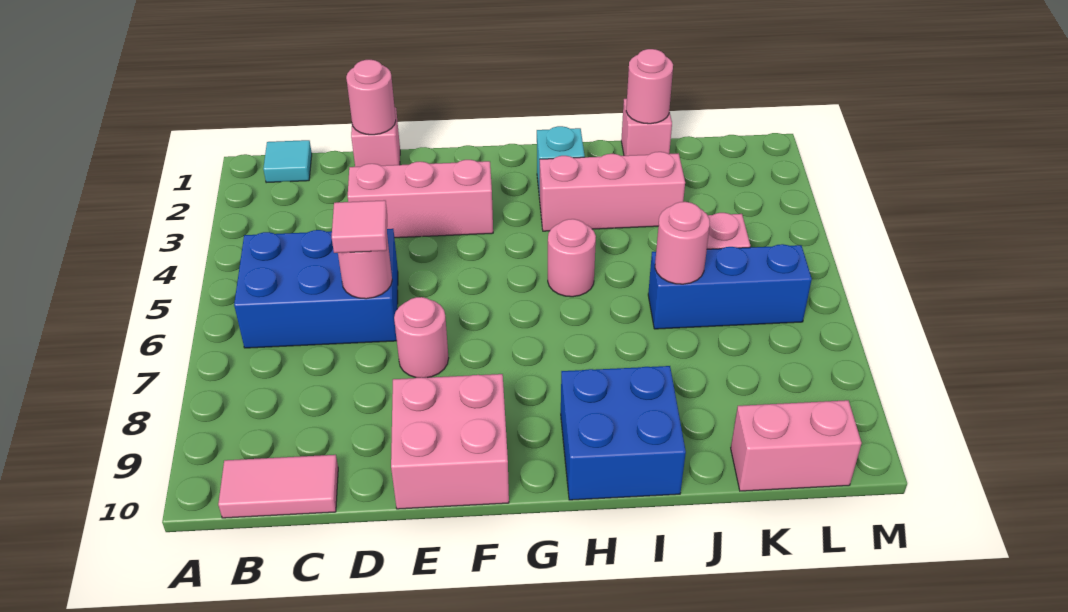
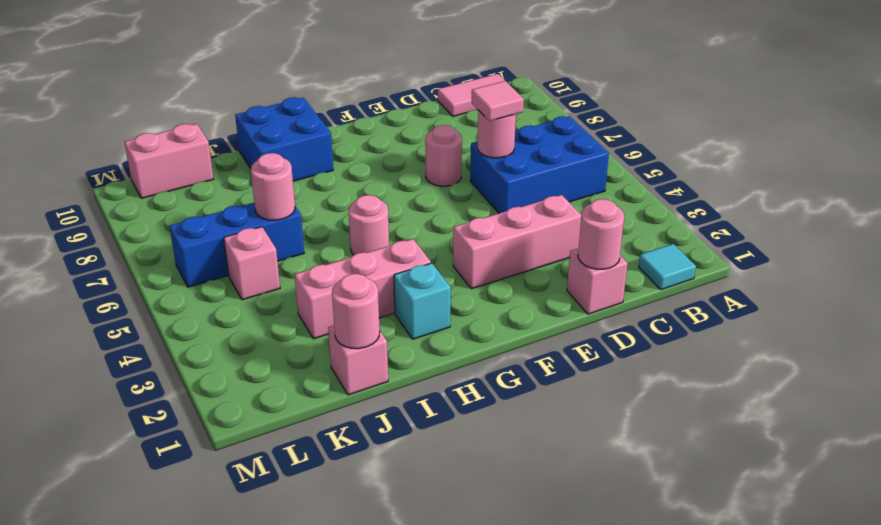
pink brick E9:F10 level 1 -> none

